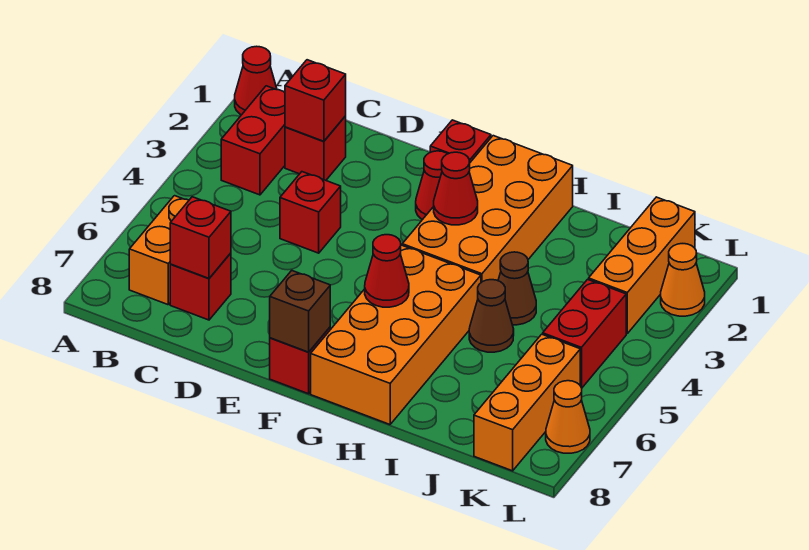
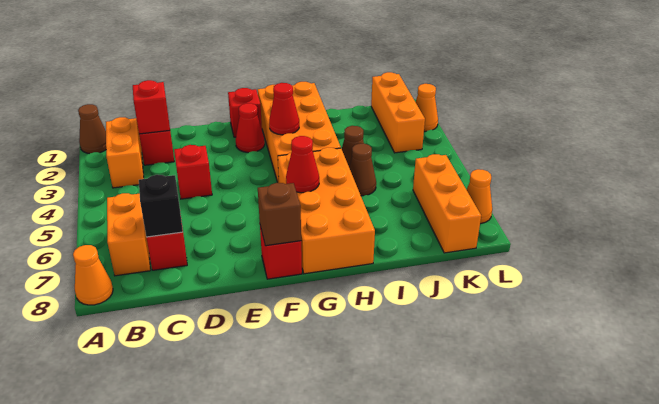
red cone A1 level 1 -> brown cone A1 level 1
none -> orange cone A8 level 1
red brick B2:B3 level 1 -> orange brick B2:B3 level 1
red brick C7 level 2 -> black brick C7 level 2
red brick K4:K5 level 1 -> none

